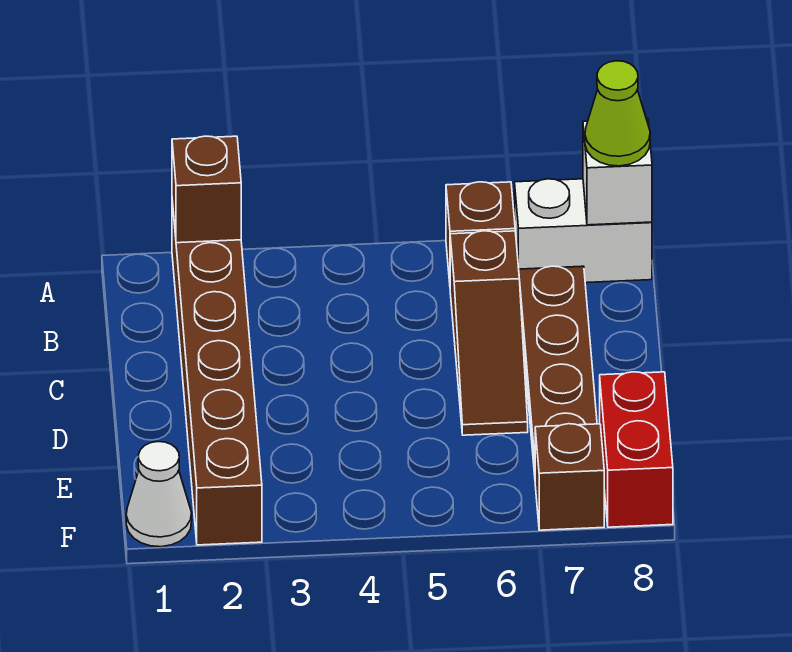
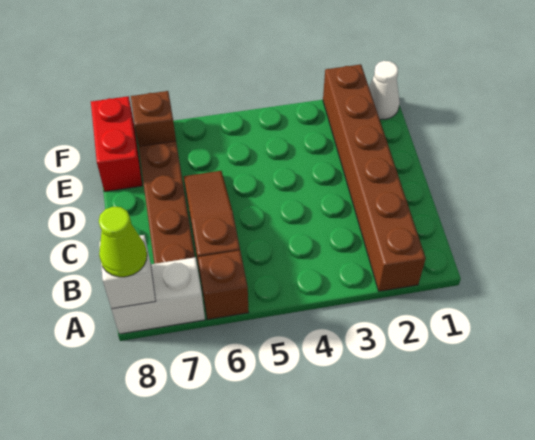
brown brick A2 level 2 -> none

